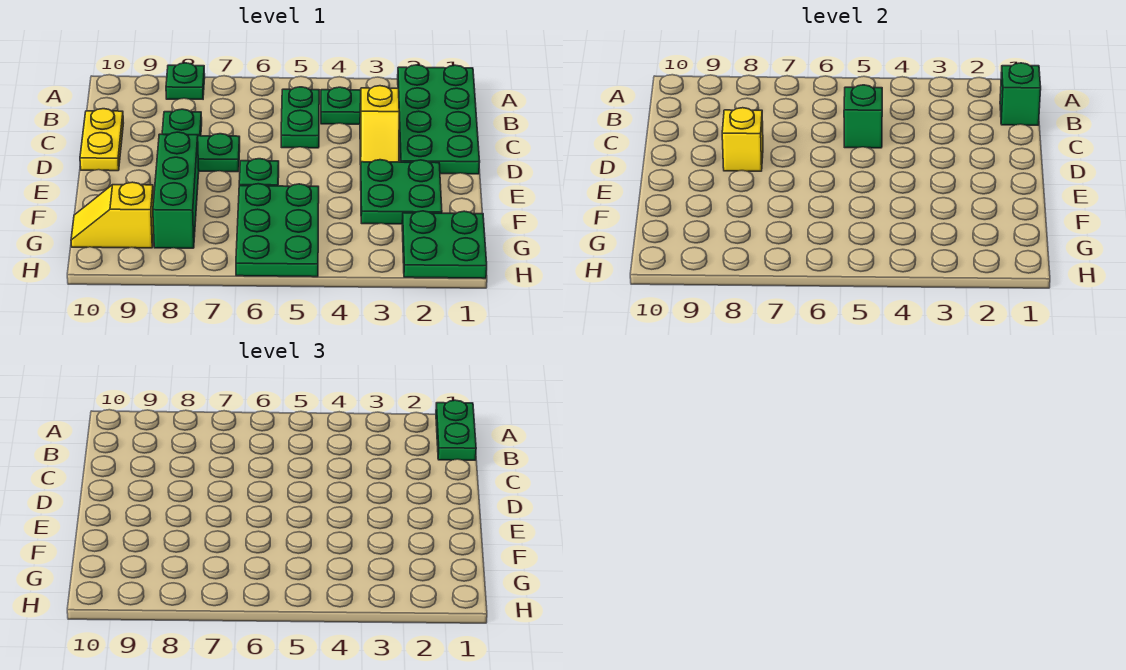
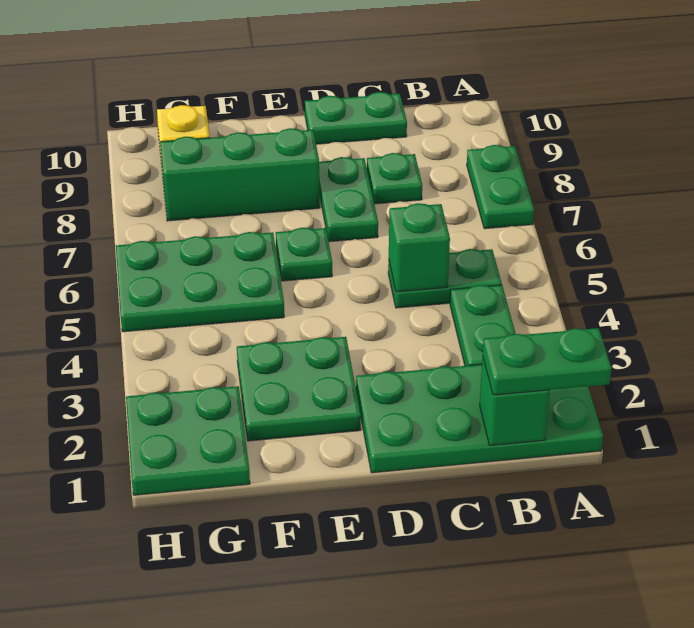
green plate A8 level 1 -> green plate A7:A8 level 1
yellow slope C3:D3 level 1 top C -> none
yellow plate C10:D10 level 1 -> green plate C10:D10 level 1
yellow brick D8 level 2 -> none

